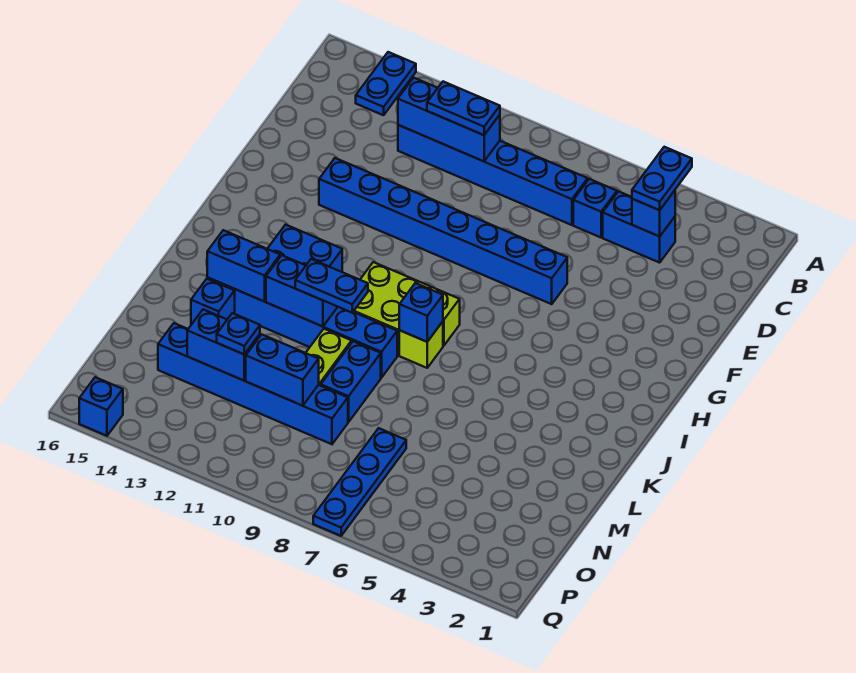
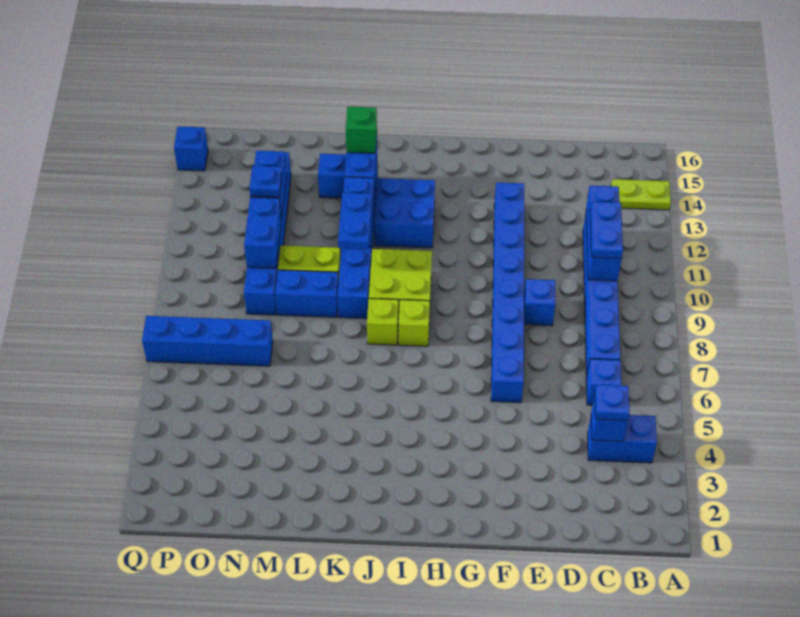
blue plate A14:B14 level 1 -> lime plate A14:B14 level 1
blue plate B4:C4 level 3 -> blue plate C4 level 3
blue brick C4:C5 level 1 -> blue brick B4:C4 level 1
blue brick J8 level 2 -> blue brick E9 level 1
none -> green brick K14 level 3
blue plate N7:Q7 level 1 -> blue brick N7:Q7 level 1

